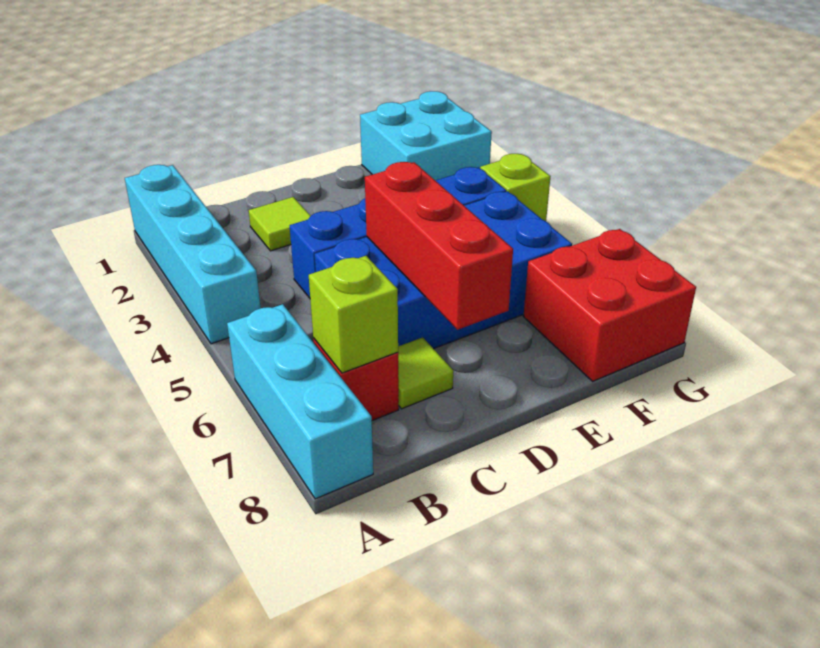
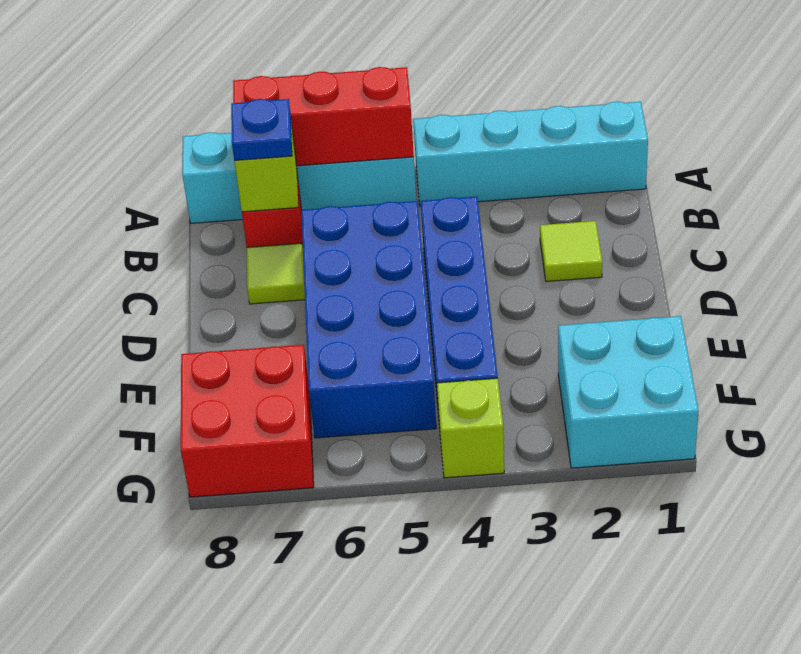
cyan brick A6:A8 level 1 -> cyan brick A5:A8 level 1
none -> blue plate B7 level 3
red brick D5:D7 level 2 -> red brick A5:A7 level 2

